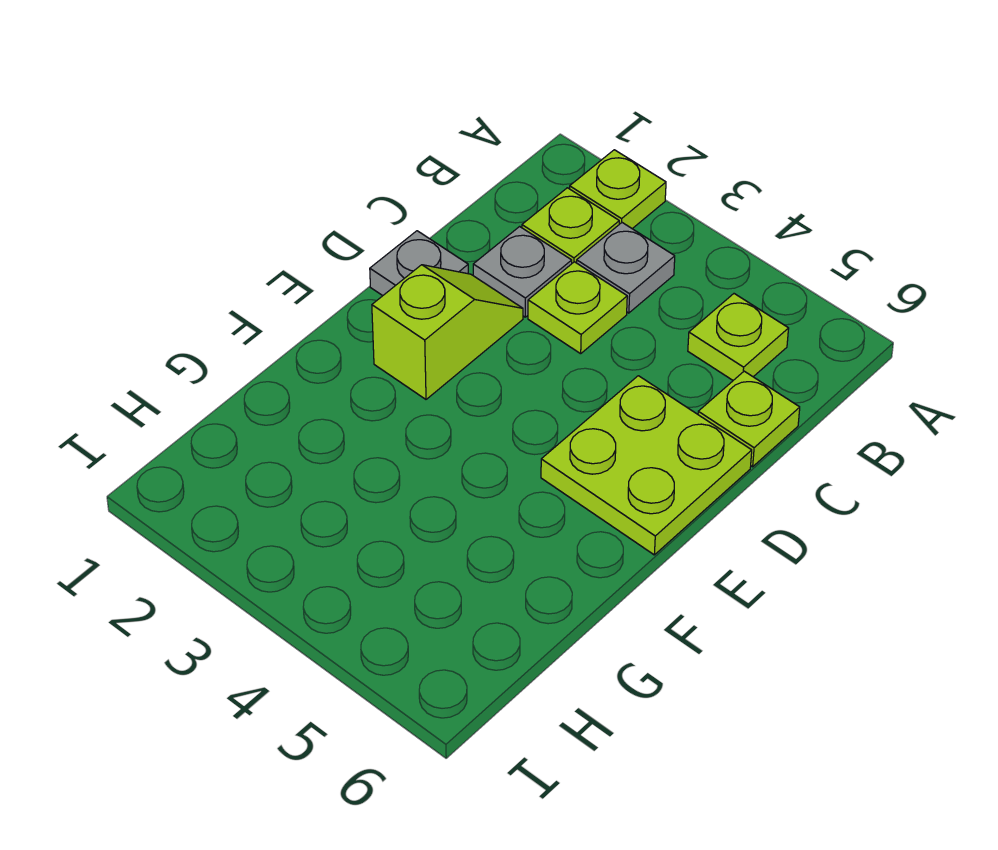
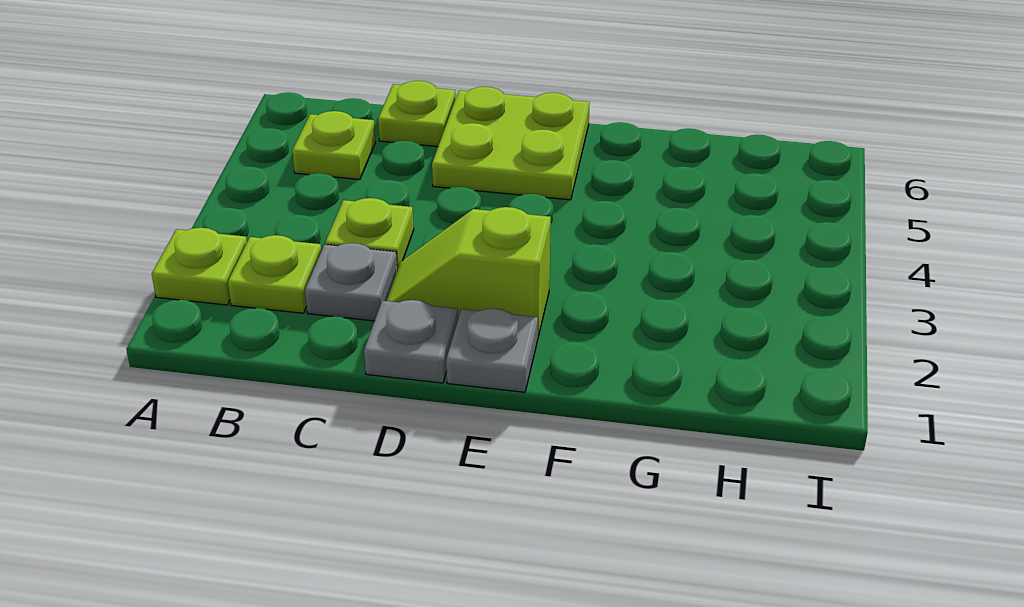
grey plate B3 level 1 -> grey plate E1 level 1

